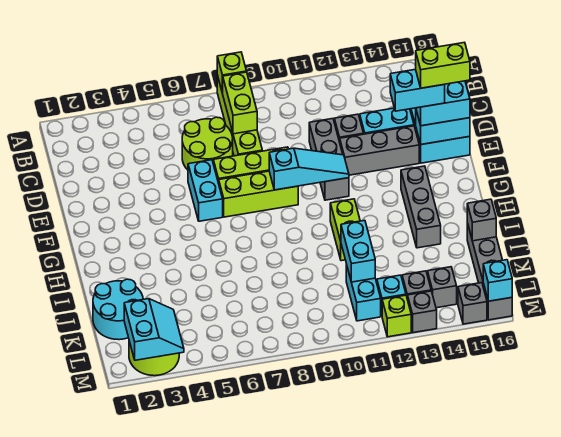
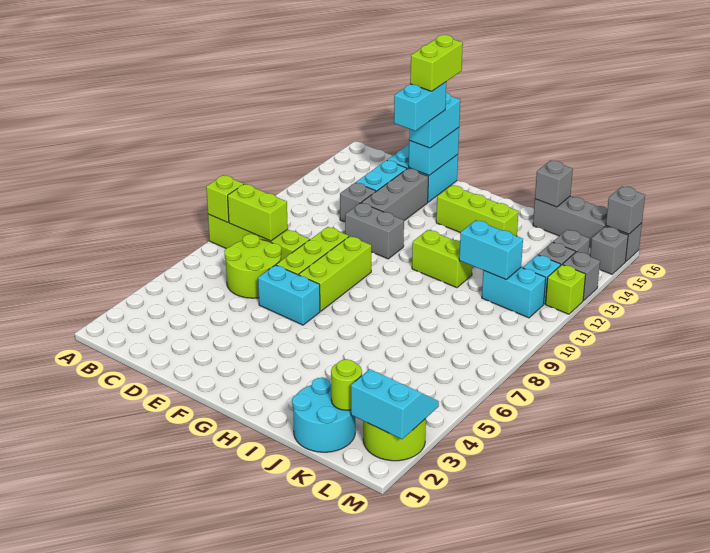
grey brick D11:F11 level 1 -> grey brick E11:F11 level 1
cyan slope F9:F11 level 2 top 9 -> none
grey brick G14:I14 level 1 -> lime brick G14:I14 level 1
none -> lime round brick K2 level 2
cyan brick M16 level 2 -> grey brick M16 level 2

